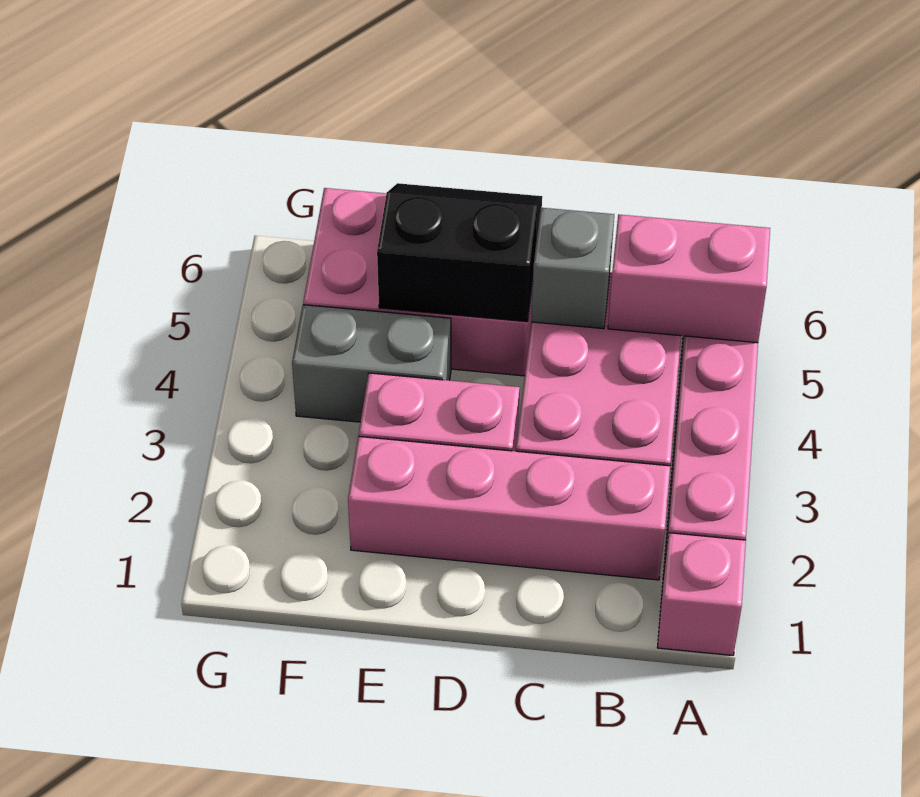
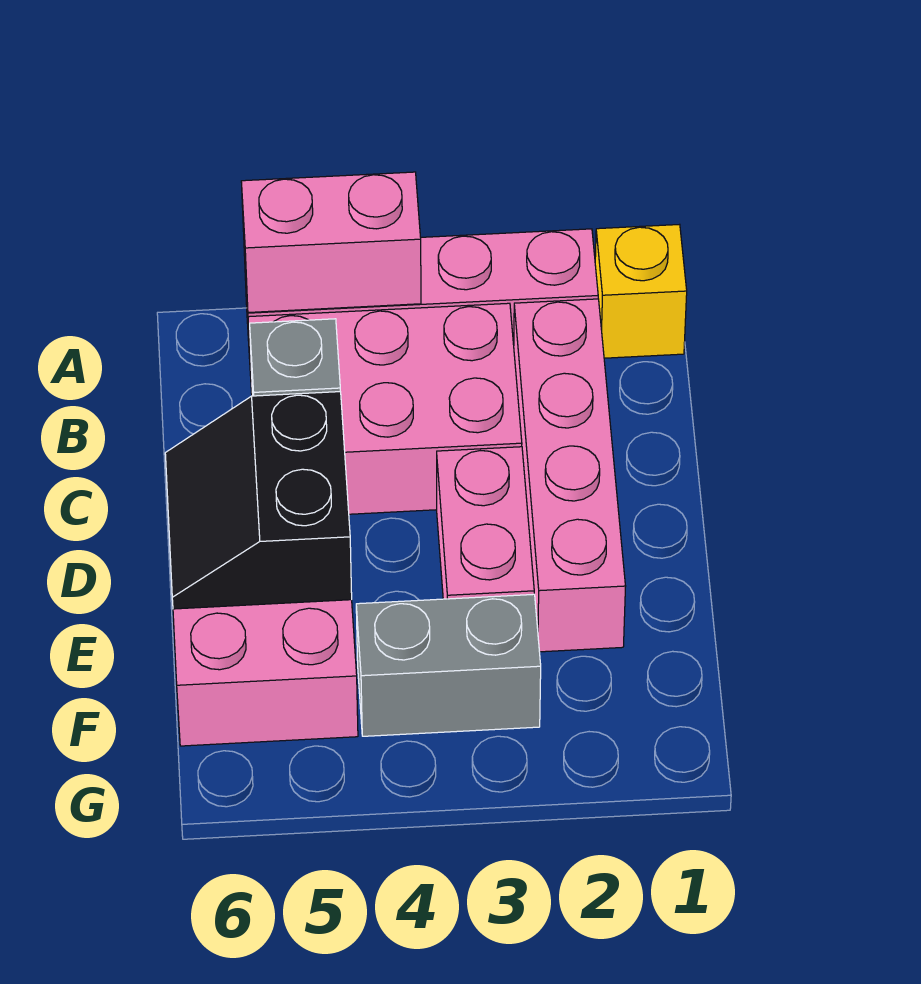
pink brick A1 level 1 -> yellow brick A1 level 1
pink brick A5:B5 level 2 -> pink brick A4:A5 level 2
grey brick E4:F4 level 1 -> grey brick F3:F4 level 1

